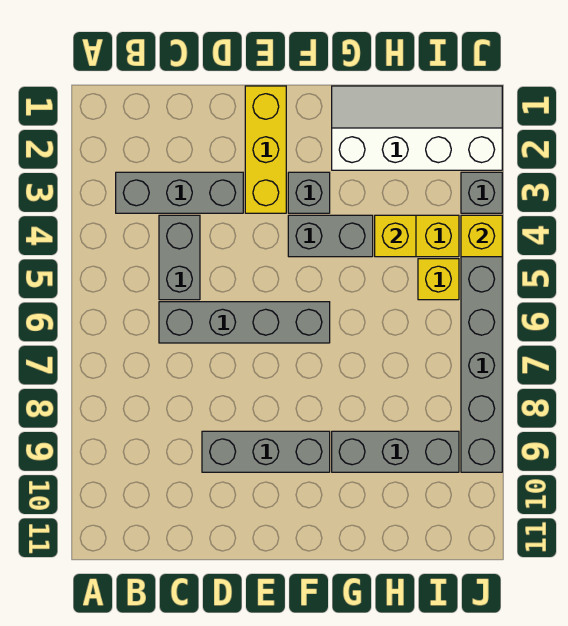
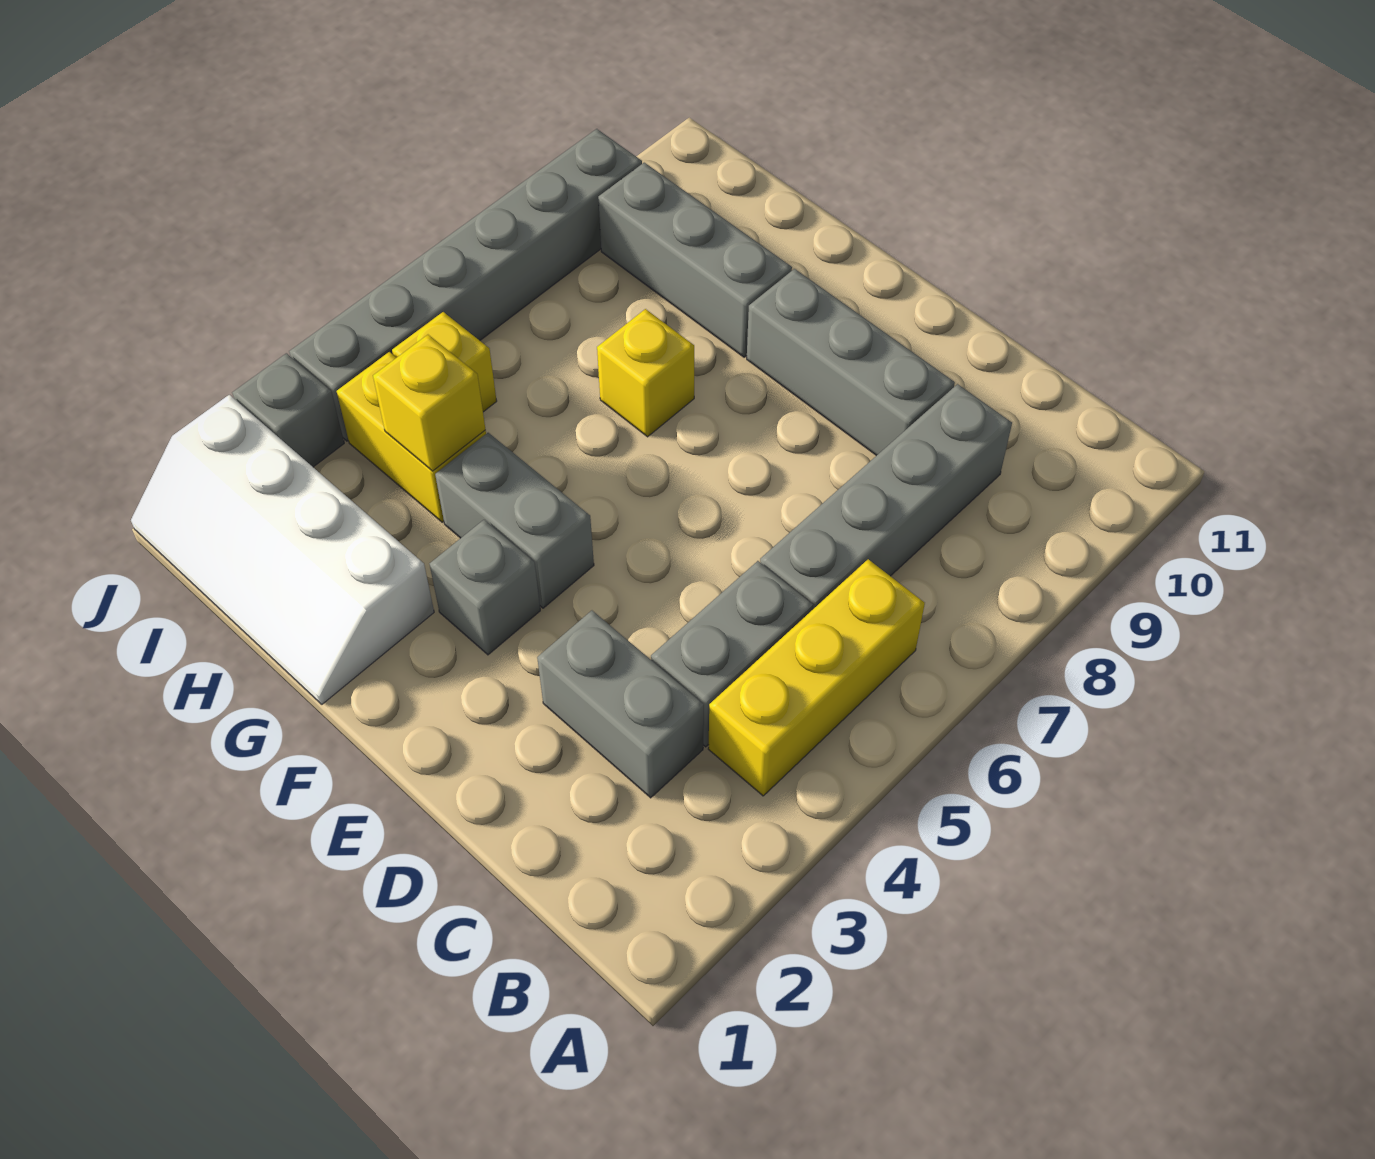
grey brick B3:D3 level 1 -> grey brick C3:D3 level 1
grey brick C6:F6 level 1 -> grey brick C6:C9 level 1
yellow brick E1:E3 level 1 -> yellow brick B4:B6 level 1
yellow brick J4 level 2 -> yellow brick G7 level 1

